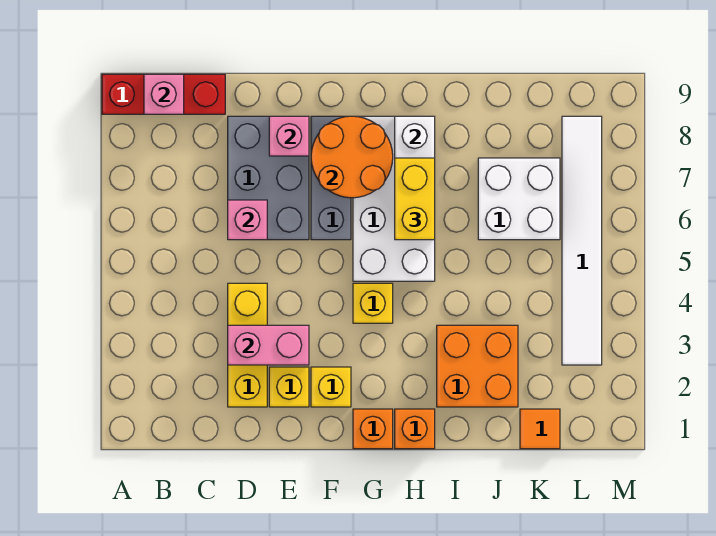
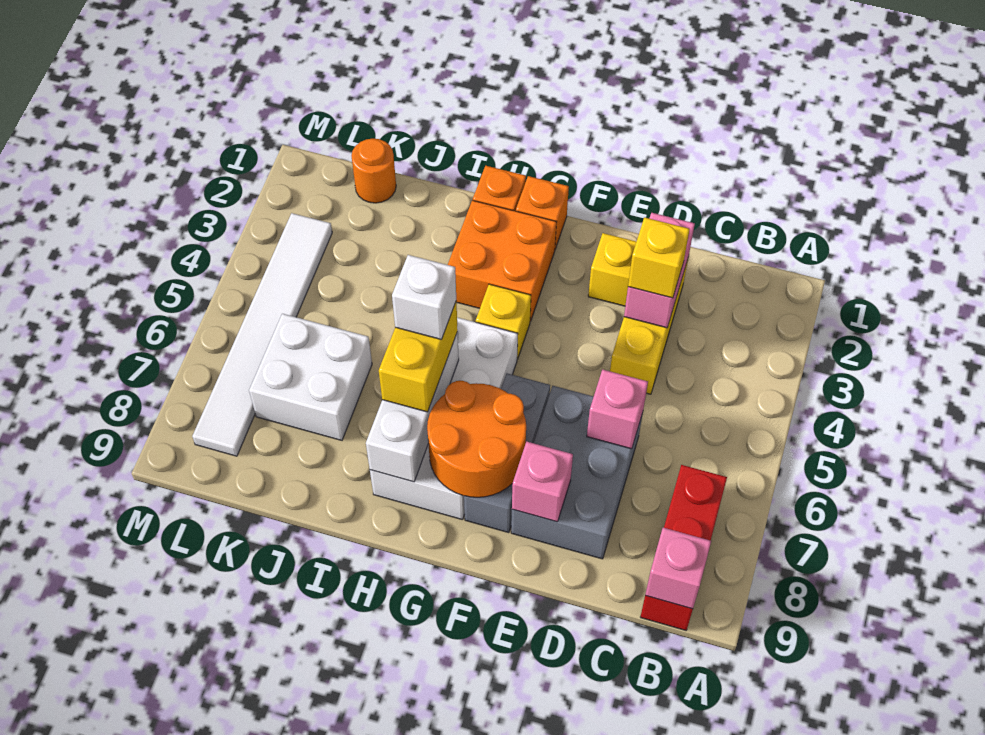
red brick A9:C9 level 1 -> red brick B7:B9 level 1
pink brick D3:E3 level 2 -> pink brick D2:D3 level 2
yellow brick F2 level 1 -> yellow brick D3 level 3
none -> white brick H6 level 4
orange brick I2:J3 level 1 -> orange brick G2:H3 level 1
orange tile K1 level 1 -> orange round brick K1 level 1

